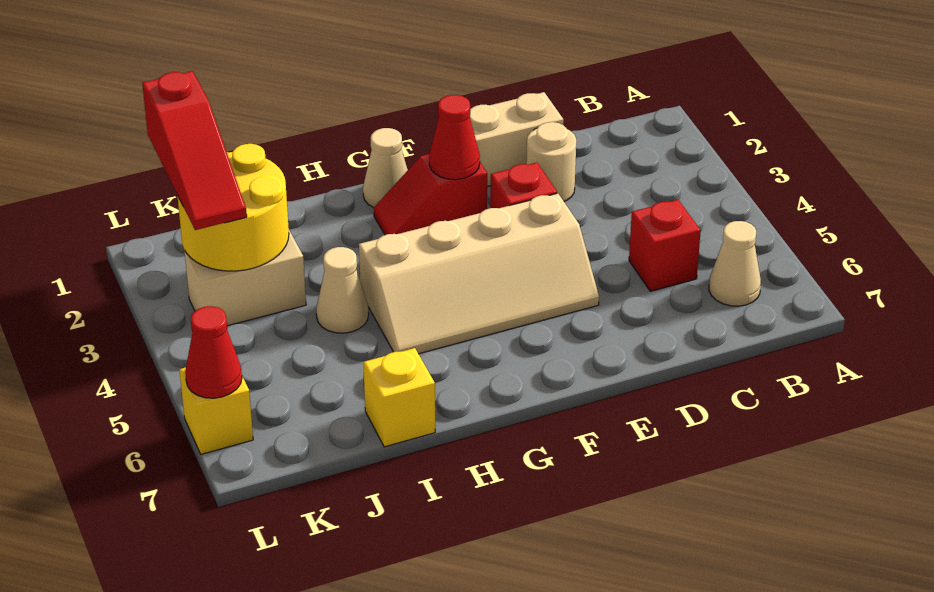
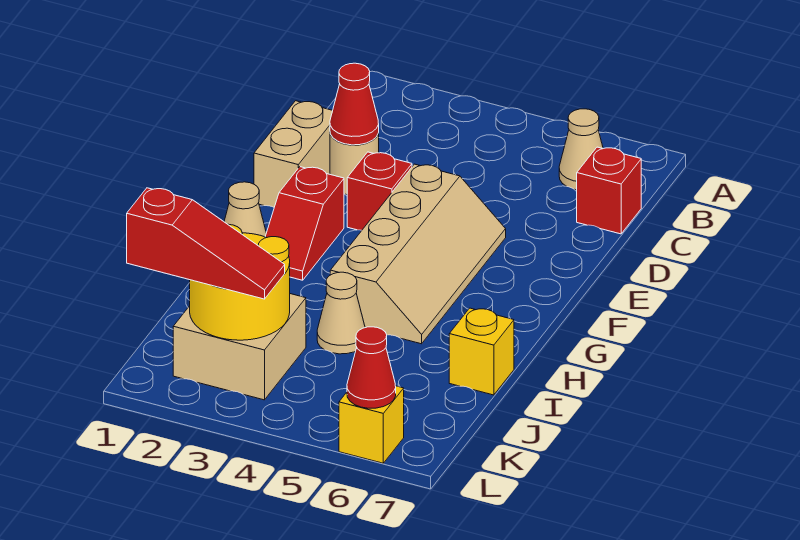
red brick C5 level 1 -> red brick C7 level 1
red cone F2 level 2 -> red cone D2 level 2
tan brick J3:K3 level 1 -> tan brick J2:K3 level 1

